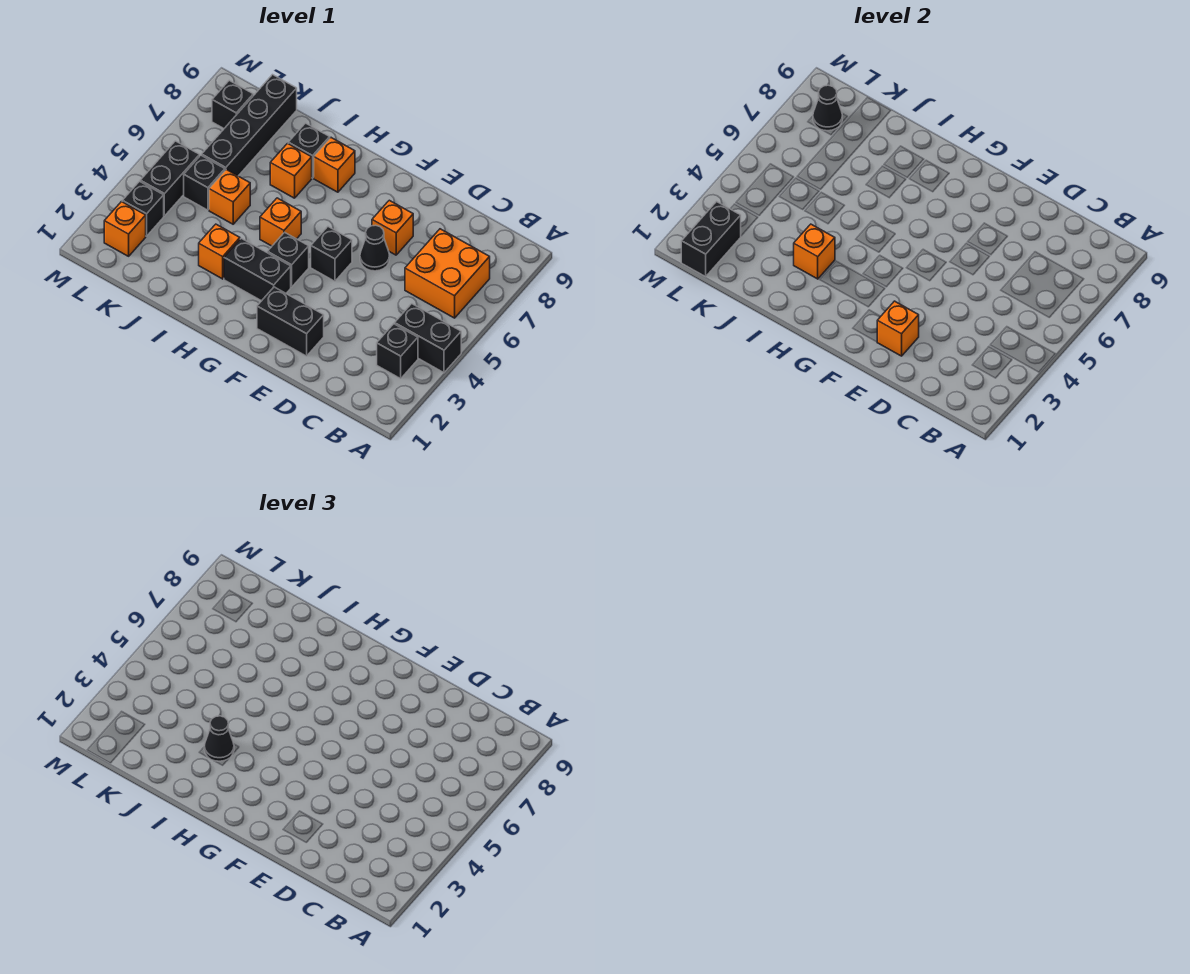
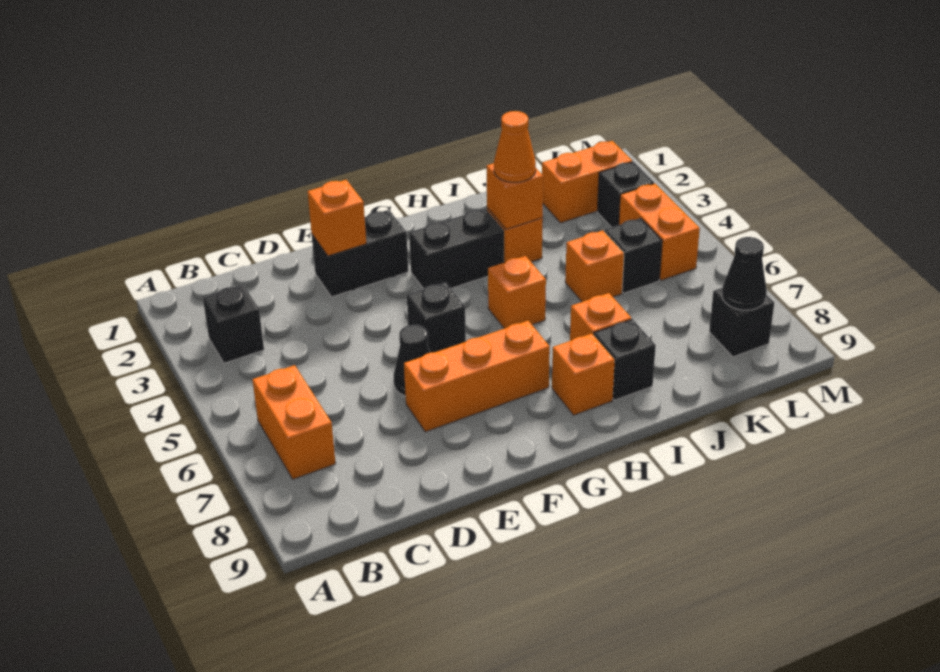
black brick A4:B4 level 1 -> none
orange brick B6:C7 level 1 -> orange brick B6:B7 level 1
orange brick E7 level 1 -> orange brick E7:G7 level 1
black brick G4 level 1 -> none
black cone I3 level 3 -> orange cone I3 level 3
black brick K6:K9 level 1 -> none
black brick L1:L2 level 2 -> none
orange brick L2 level 1 -> orange brick K2:L2 level 1
black brick L4:L5 level 1 -> orange brick L4:L5 level 1

